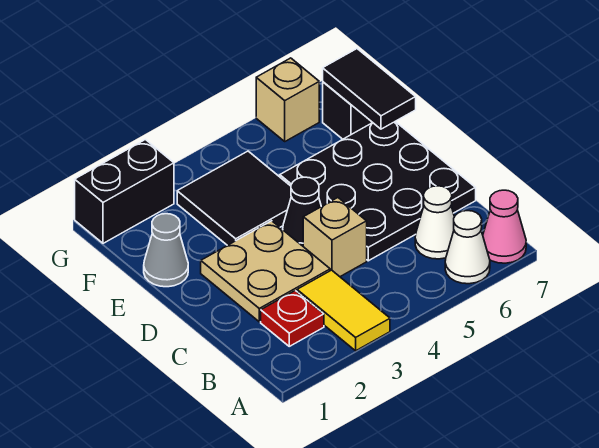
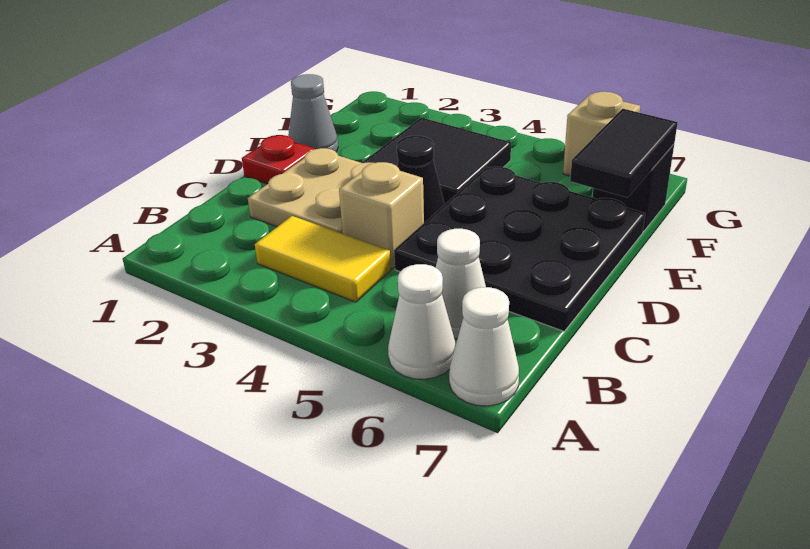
yellow tile A3:B3 level 1 -> yellow tile B3:B4 level 1
pink cone A7 level 1 -> white cone A7 level 1
red plate B2 level 1 -> red plate D1 level 1
black brick G1:G2 level 1 -> none

